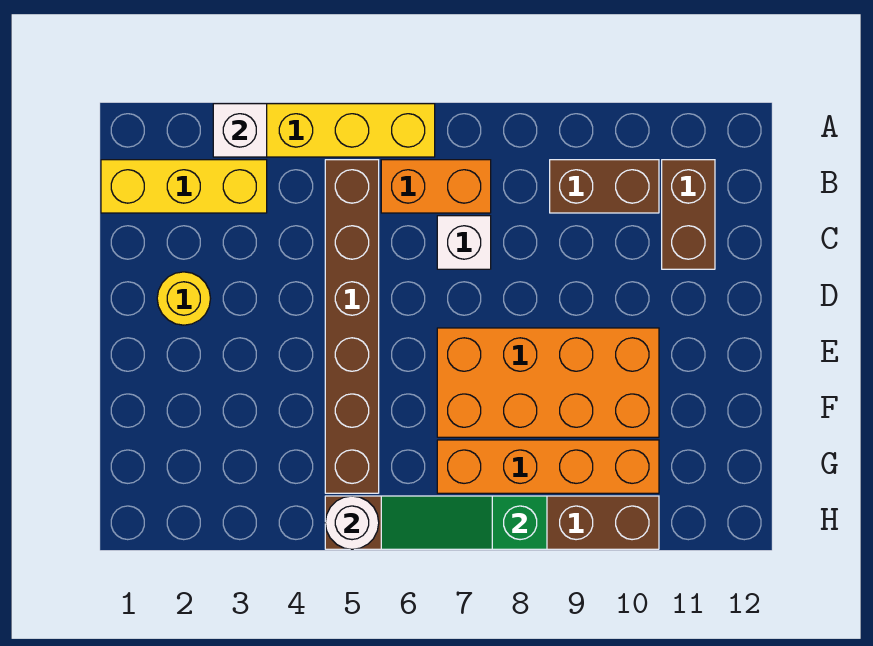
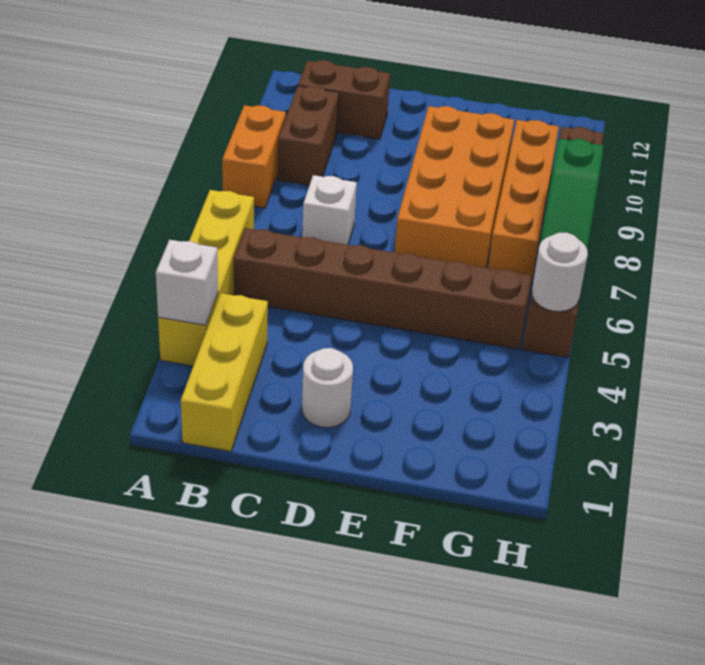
orange brick B6:B7 level 1 -> orange brick A8:A9 level 1
yellow round brick D2 level 1 -> white round brick D2 level 1

